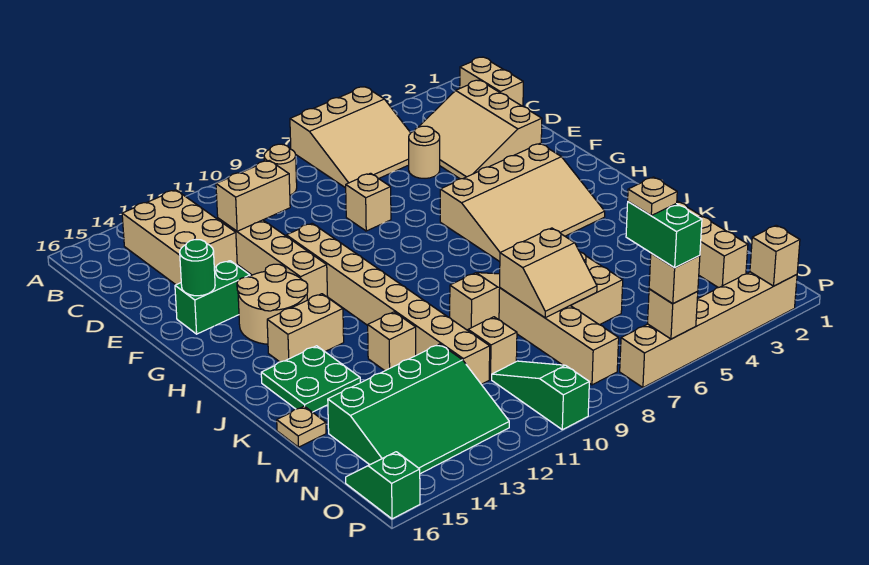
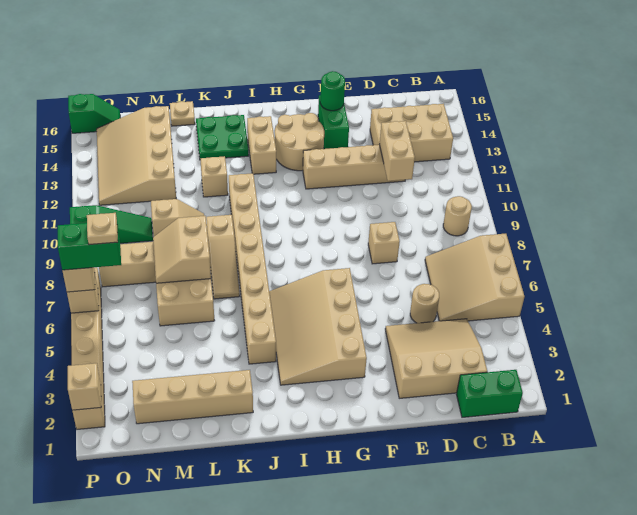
tan brick B1:C1 level 1 -> green brick B1:C1 level 1
tan brick F11:M11 level 1 -> tan brick J4:J11 level 1
green slope M12:O15 level 1 top M -> tan slope M12:O15 level 1 top M

